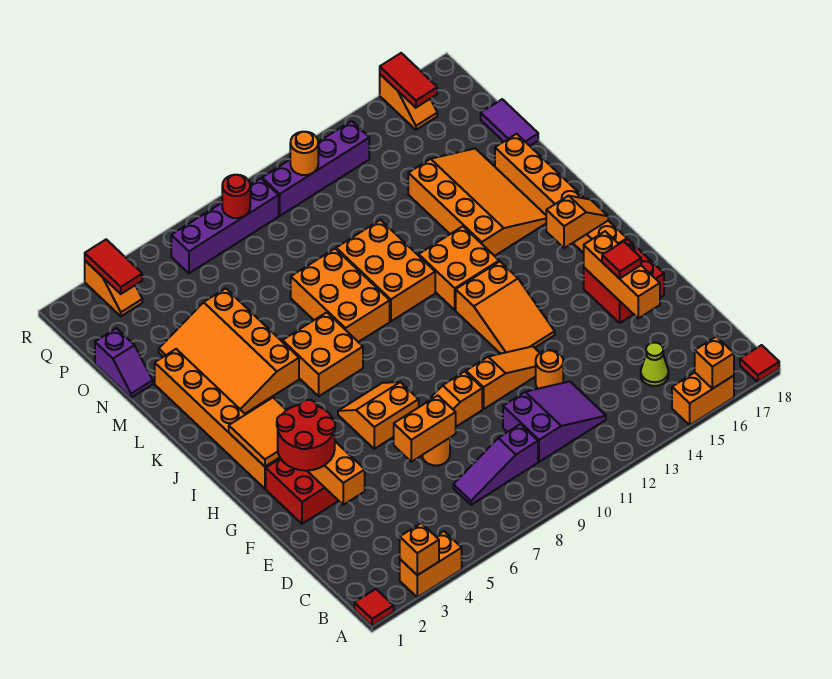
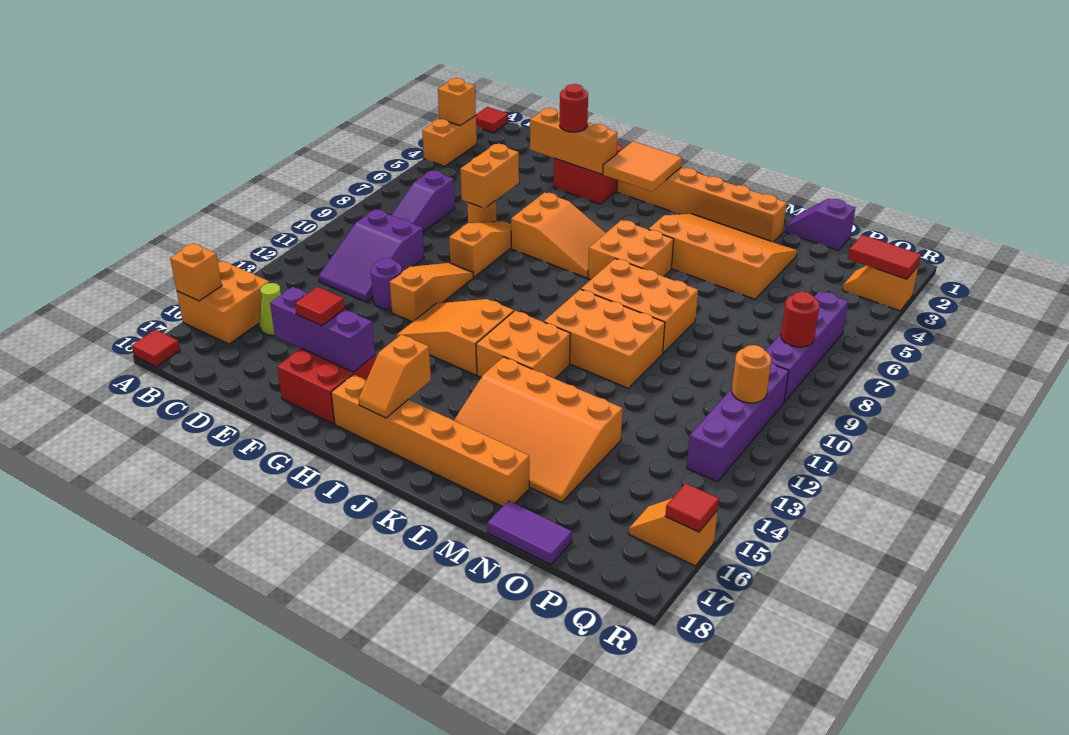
orange brick A15:A16 level 1 -> orange brick A15:B16 level 1
purple slope C7:C9 level 1 top 9 -> purple slope C7:C9 level 1 top 7
orange round brick E12 level 1 -> purple round brick E12 level 1
orange brick E16:G16 level 2 -> purple brick E16:G16 level 2
red round brick F2:G3 level 3 -> red round brick F3 level 3
orange slope F10:F12 level 1 top 10 -> orange slope F10:F12 level 1 top 12
orange slope G6:H7 level 1 top G -> orange slope G6:I7 level 1 top G
red tile Q16:R16 level 2 -> red tile R16 level 2

